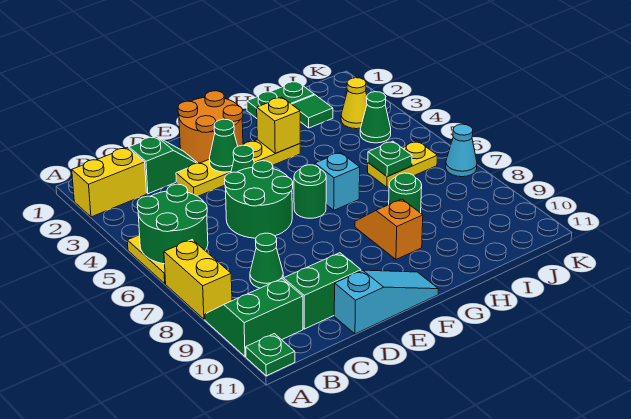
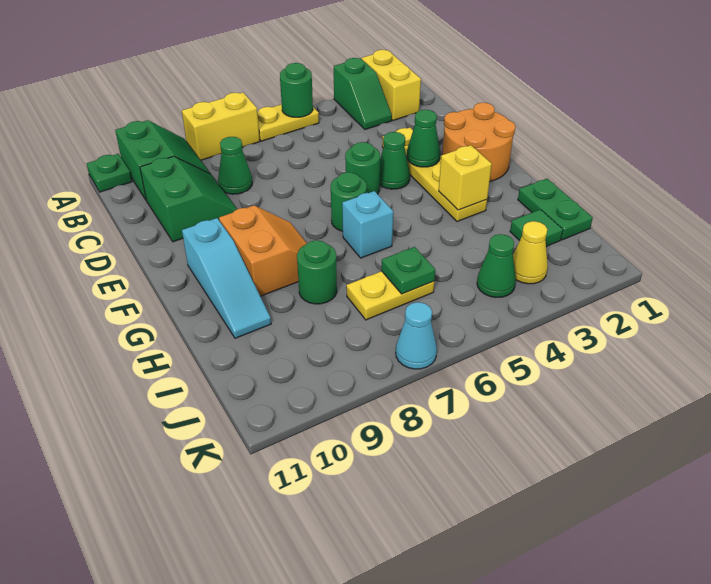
green round brick A5:B6 level 2 -> green round brick A5 level 2
green slope C2:D2 level 1 top C -> green slope A3:B3 level 1 top A
green round brick D5:E6 level 1 -> green round brick E5 level 1
cyan slope D11:F11 level 1 top D -> cyan slope F10:H10 level 1 top F
orange slope G8:G9 level 1 top 9 -> orange slope F8:G9 level 1 top 9
yellow plate I6:J6 level 1 -> yellow plate I6:I7 level 1

